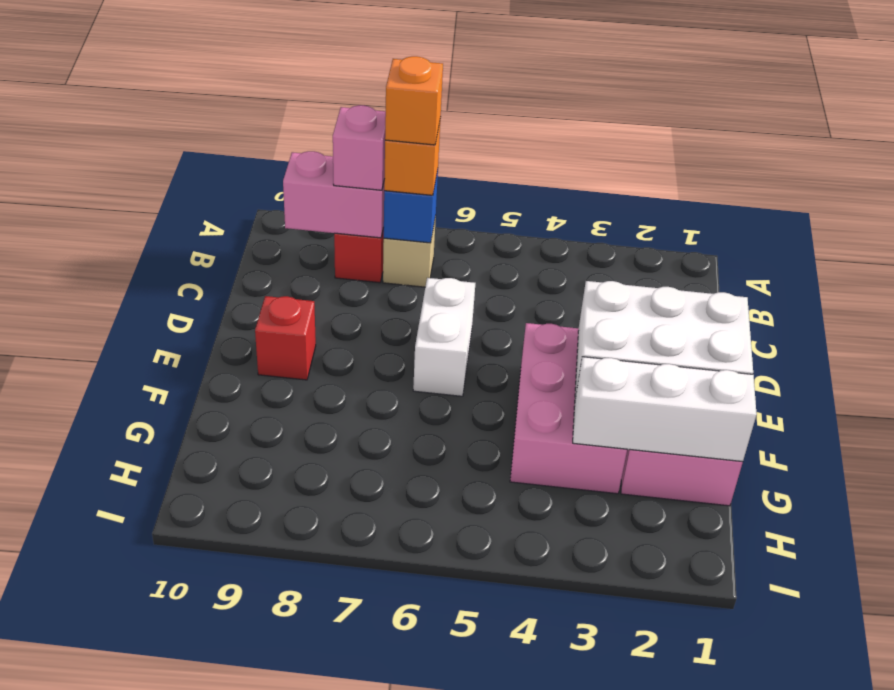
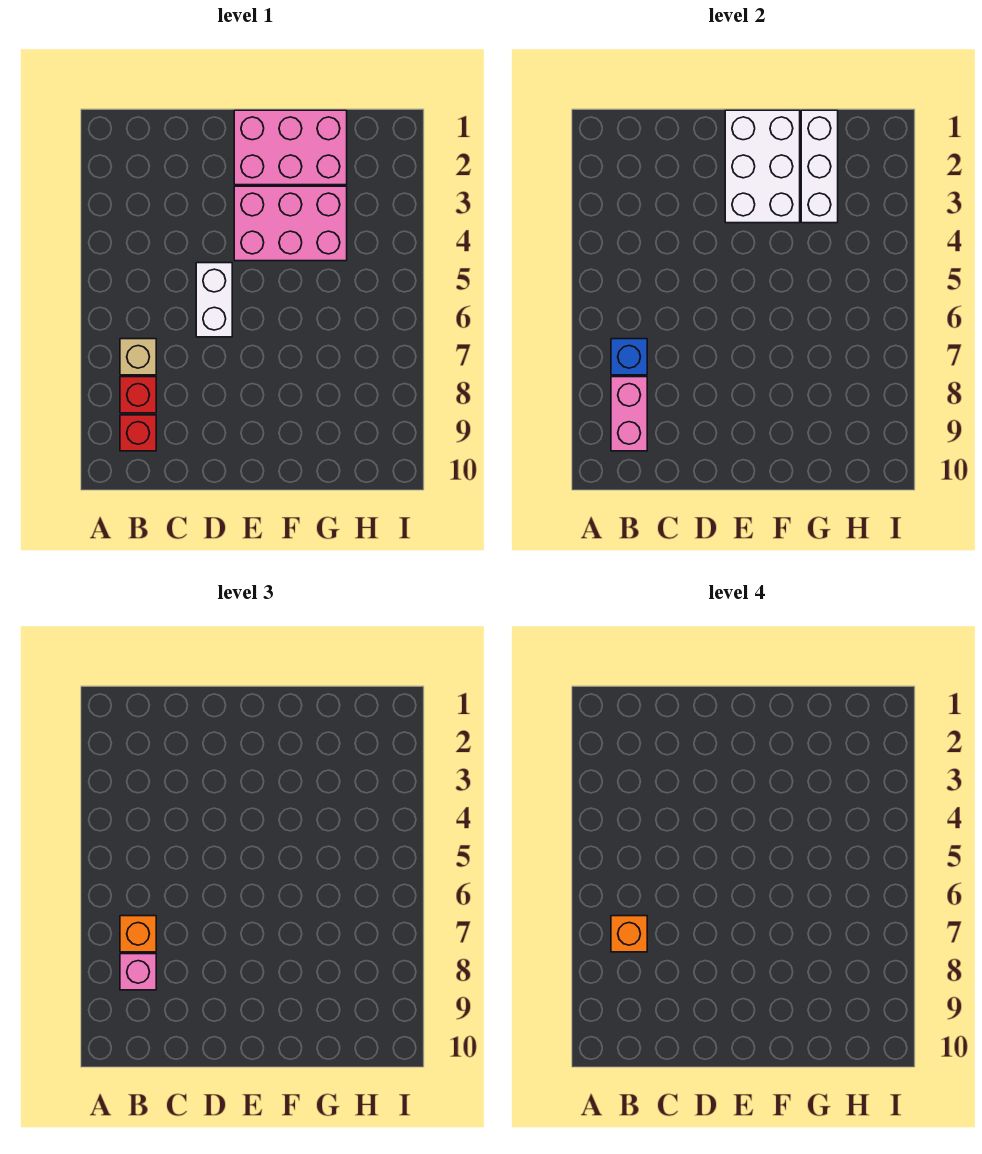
white brick D6:E6 level 1 -> white brick D5:D6 level 1
red brick E9 level 1 -> red brick B9 level 1

